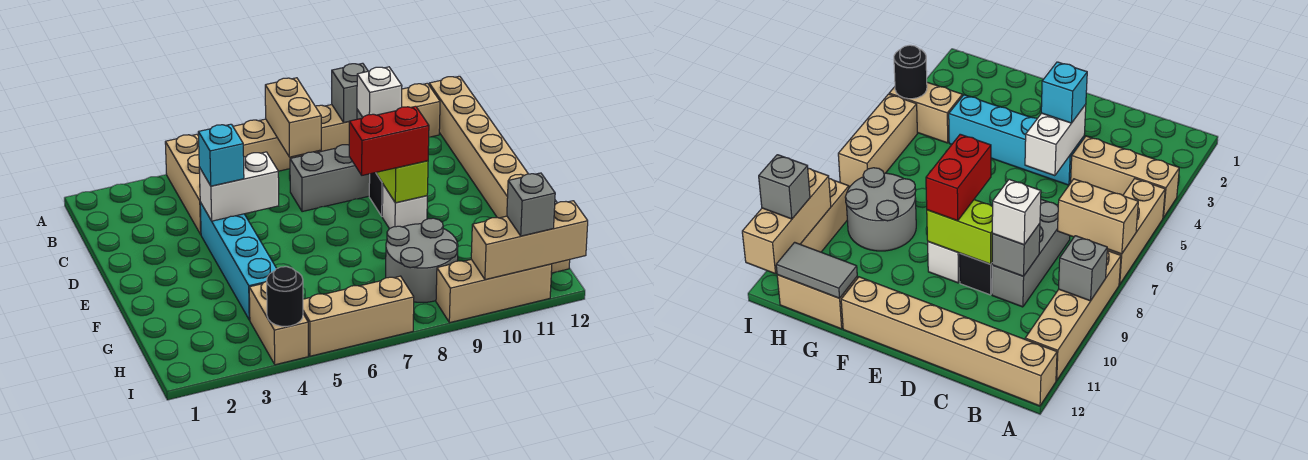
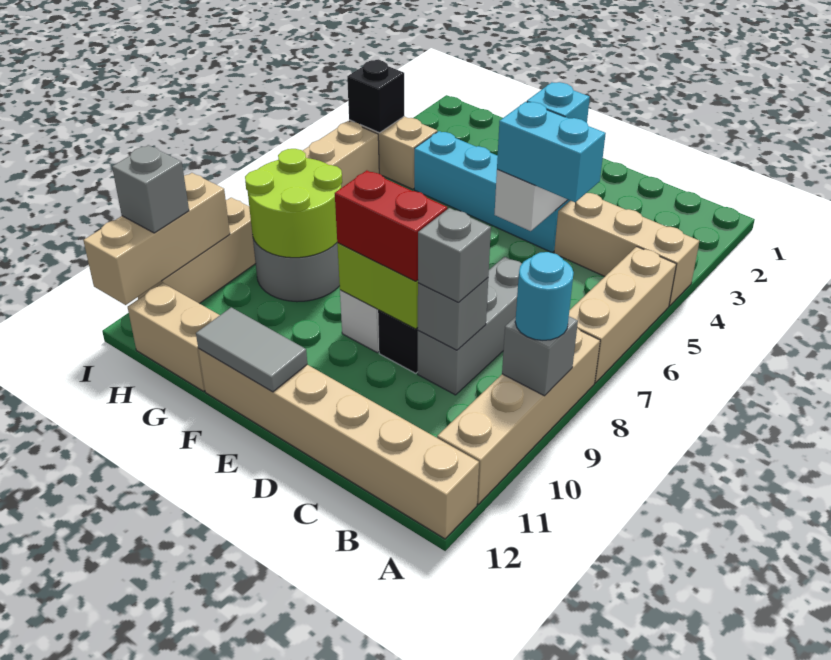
tan brick A7:B7 level 2 -> none
none -> cyan round brick A9 level 3
none -> cyan brick C5:D5 level 3
white brick C9 level 3 -> grey brick C9 level 3
red brick E8:E9 level 3 -> red brick D9:E9 level 3
none -> lime round brick G8:H9 level 2
grey tile G12:H12 level 2 -> grey tile E12:F12 level 2
black round brick I4 level 2 -> black brick I4 level 2

